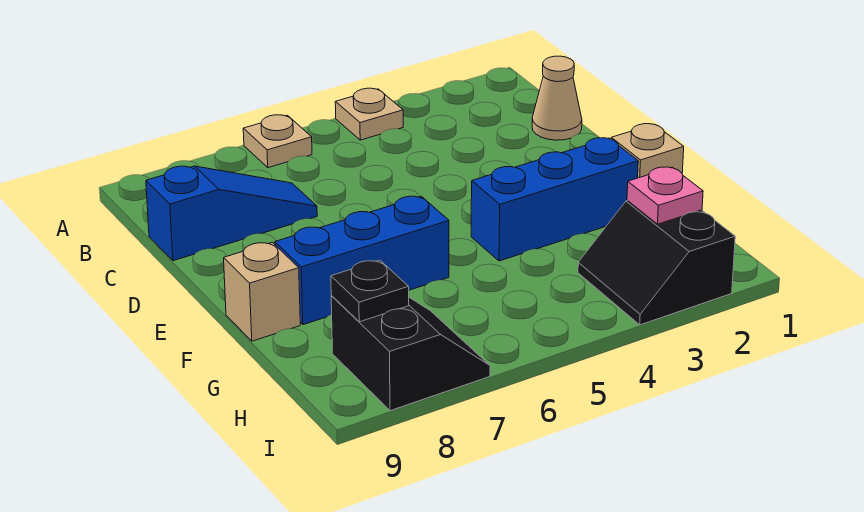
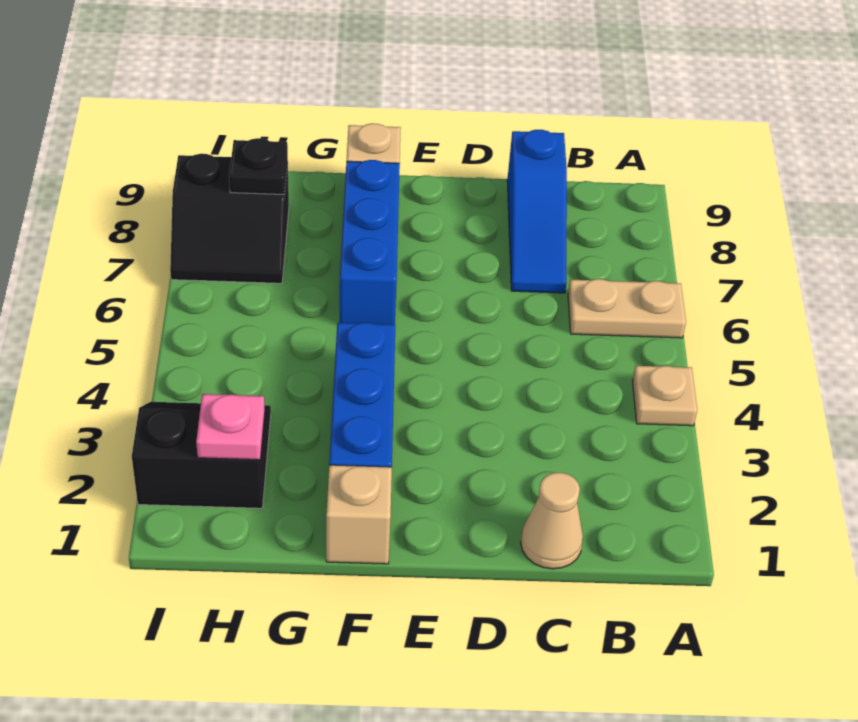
tan plate A6 level 1 -> tan plate A6:B6 level 1

